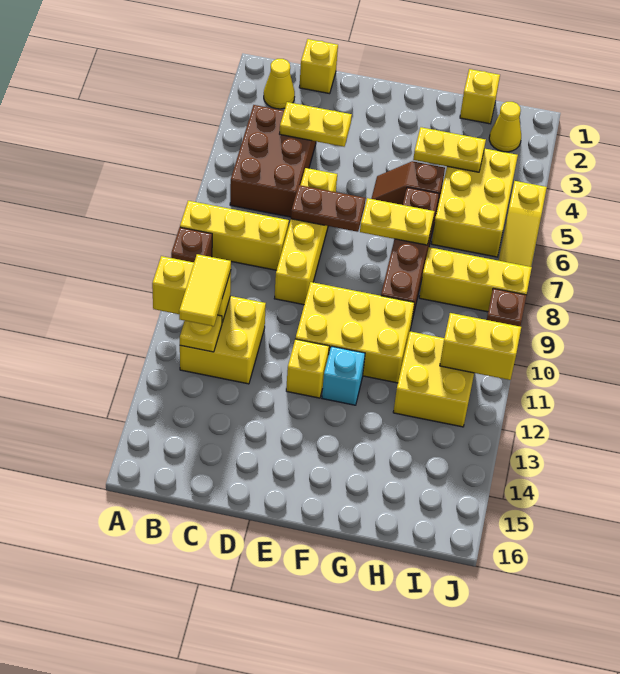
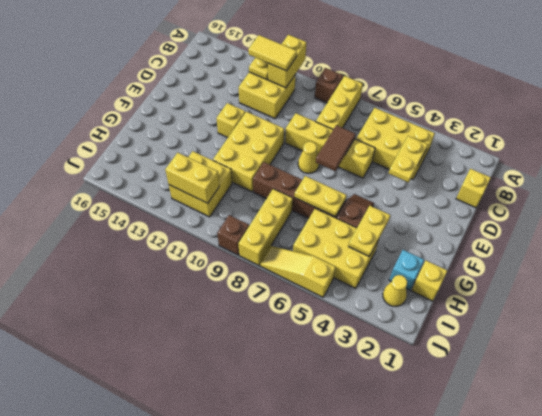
yellow cone B2 level 1 -> yellow cone E8 level 1
brown brick B4:C6 level 1 -> yellow brick B4:C6 level 1
brown plate D7:E7 level 2 -> brown tile D7:E7 level 2
yellow plate F7:G7 level 2 -> yellow plate G6:G7 level 2
cyan brick F12 level 1 -> cyan brick H2 level 1
yellow brick I11:J11 level 2 -> yellow brick I11:I12 level 2

